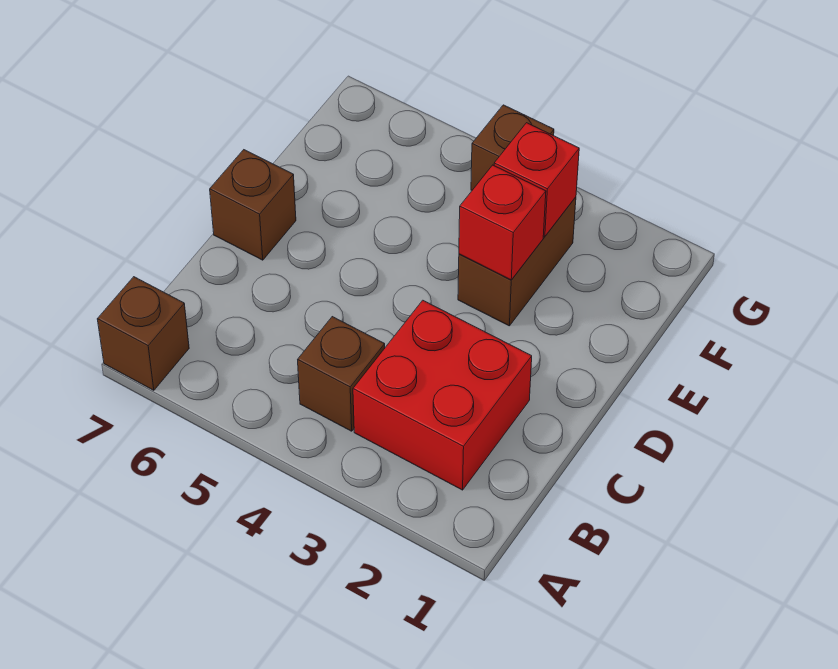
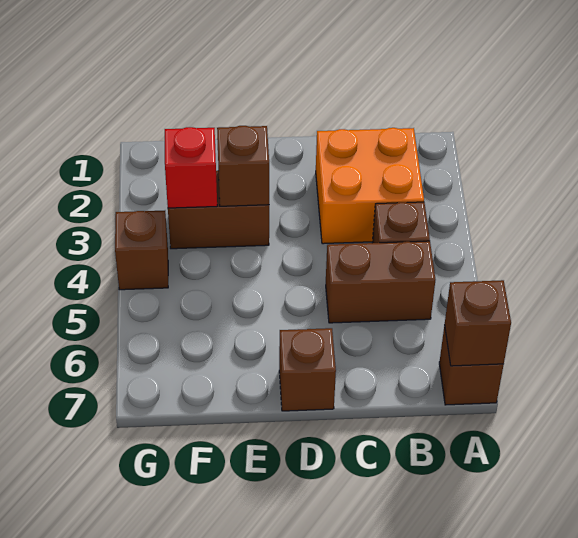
none -> brown brick A7 level 2
red brick B2:C3 level 1 -> orange brick B2:C3 level 1
none -> brown brick B5:C5 level 1
red brick E3 level 2 -> brown brick E3 level 2

